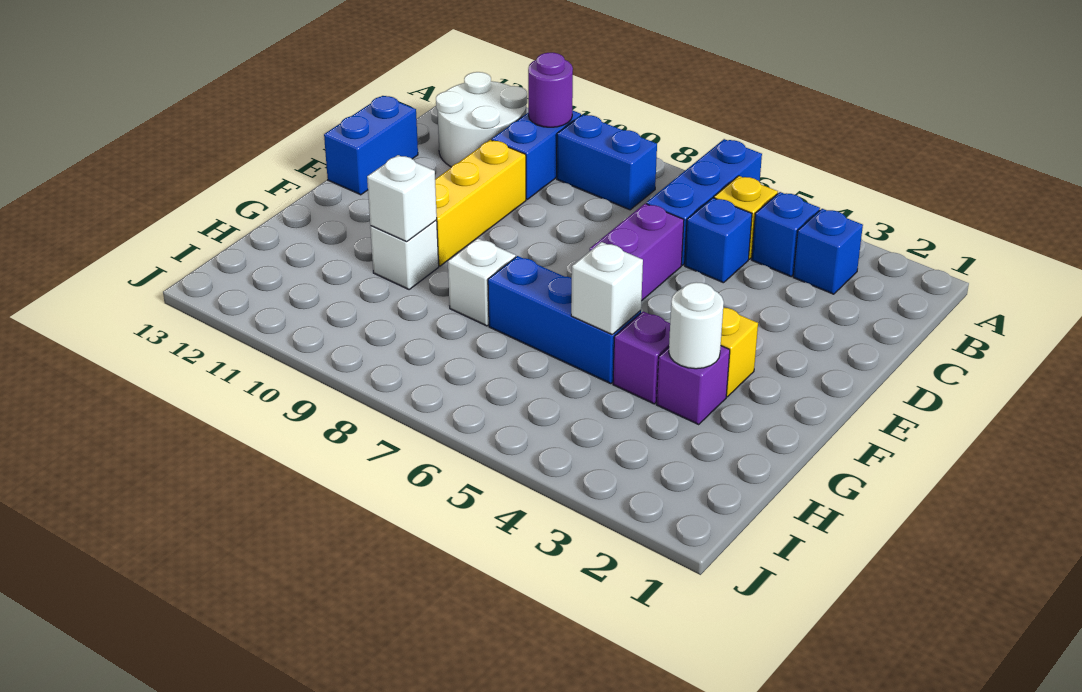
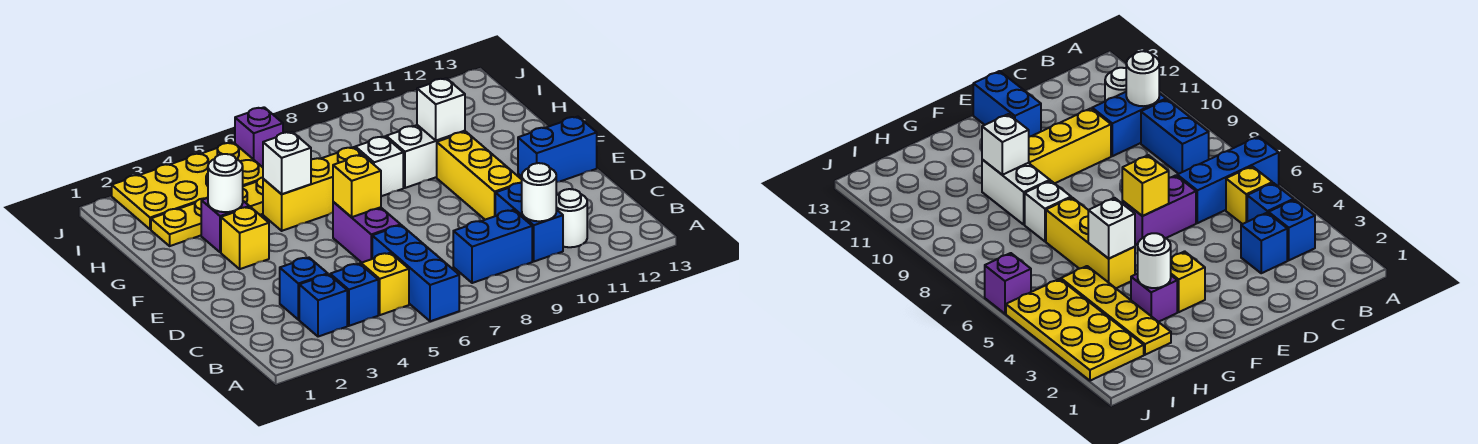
purple round brick B10 level 2 -> white round brick B10 level 2
white round brick B11:C12 level 1 -> white round brick B11 level 1
blue brick C5 level 1 -> blue brick C3 level 1
blue brick D13:E13 level 1 -> blue brick E12:E13 level 1
none -> yellow brick E6 level 2
purple brick G4 level 1 -> purple brick J6 level 1
blue brick G5:G7 level 1 -> yellow brick G5:G7 level 1
white brick G10 level 1 -> white brick G9:G10 level 1
none -> yellow plate H2:H5 level 1
none -> yellow plate I2:J5 level 1

